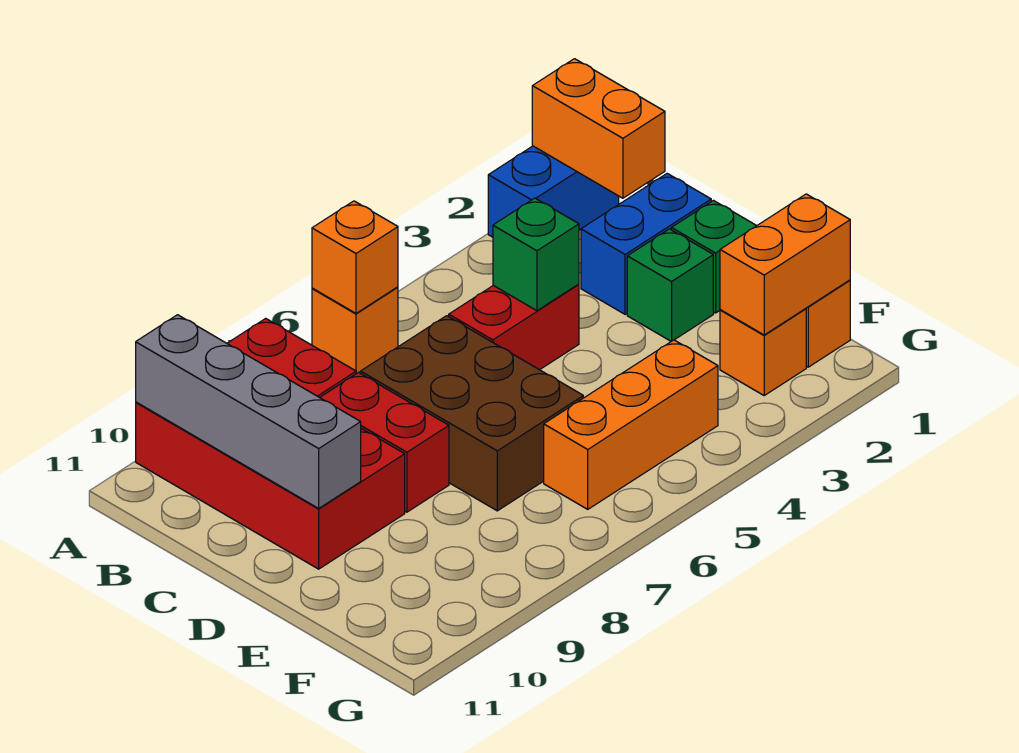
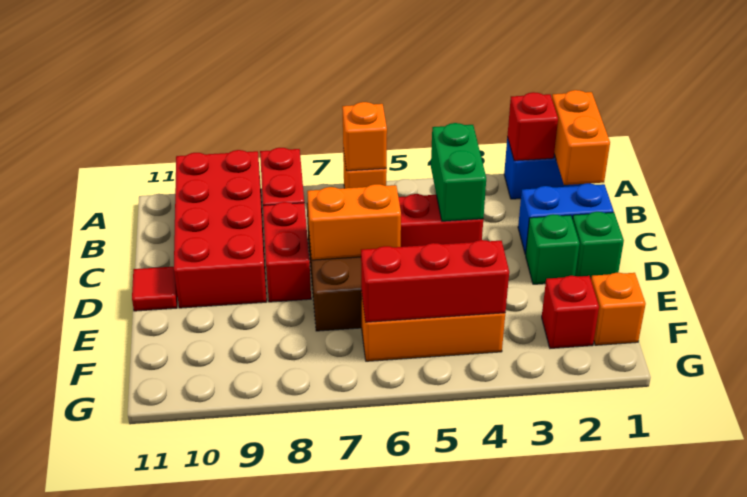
none -> red brick A2 level 2
grey brick A10:D10 level 2 -> none
green brick C4 level 2 -> green brick B4:C4 level 2
none -> red tile D11 level 1
orange brick F1:F2 level 2 -> orange brick D6:D7 level 2
orange brick F2 level 1 -> red brick F2 level 1
none -> red brick F4:F6 level 2

